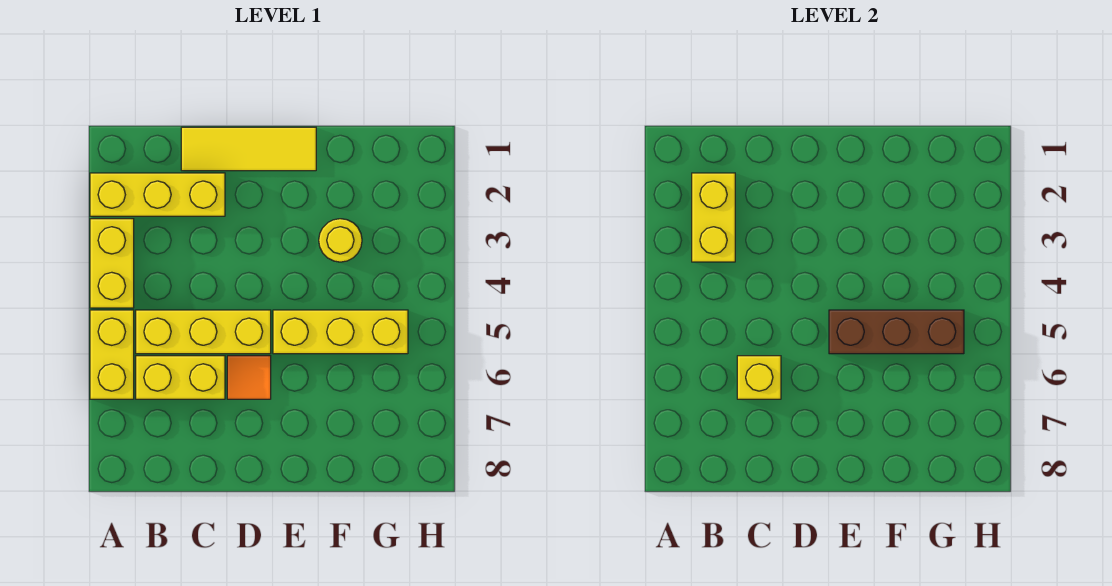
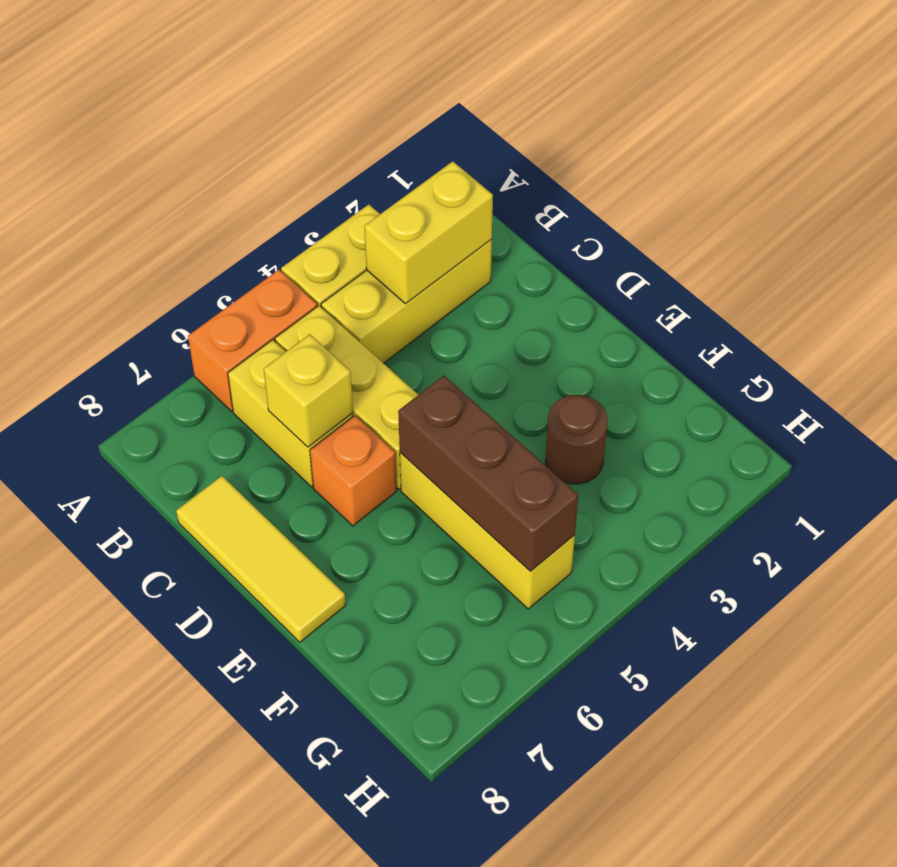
yellow brick A2:C2 level 1 -> yellow brick B2:B4 level 1
yellow brick A5:A6 level 1 -> orange brick A5:A6 level 1
yellow tile C1:E1 level 1 -> yellow tile C8:E8 level 1
orange tile D6 level 1 -> orange brick D6 level 1
yellow round brick F3 level 1 -> brown round brick F3 level 1

